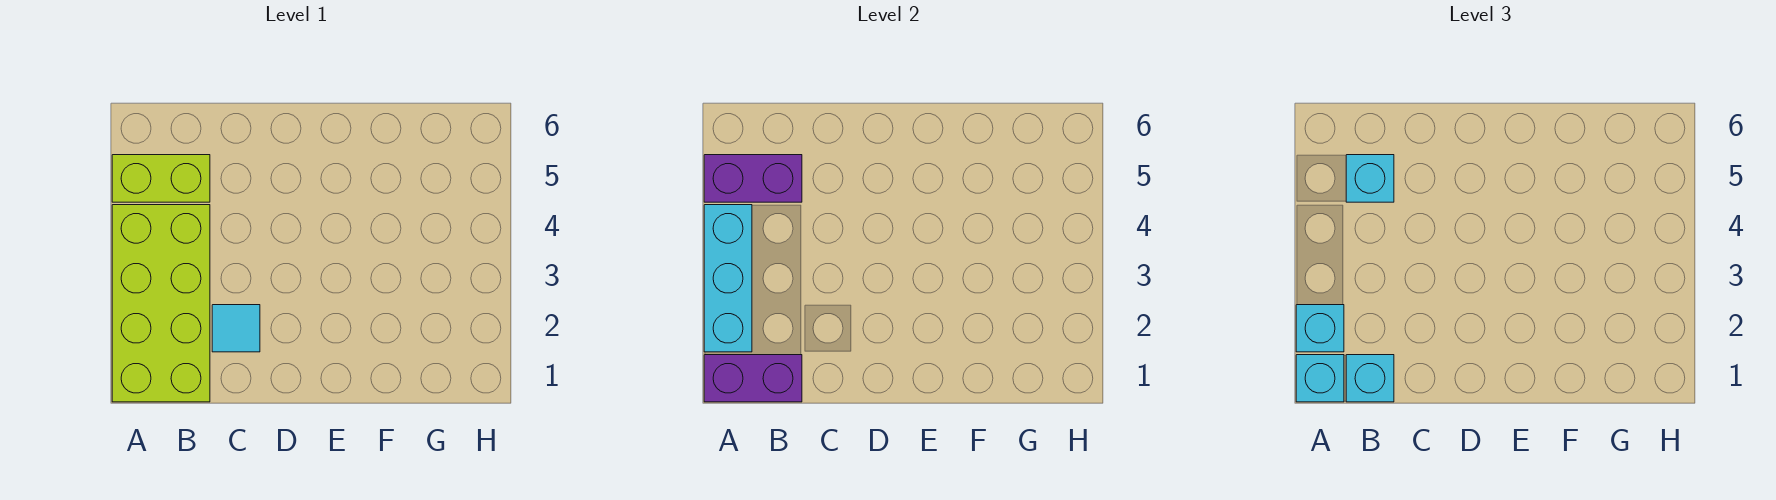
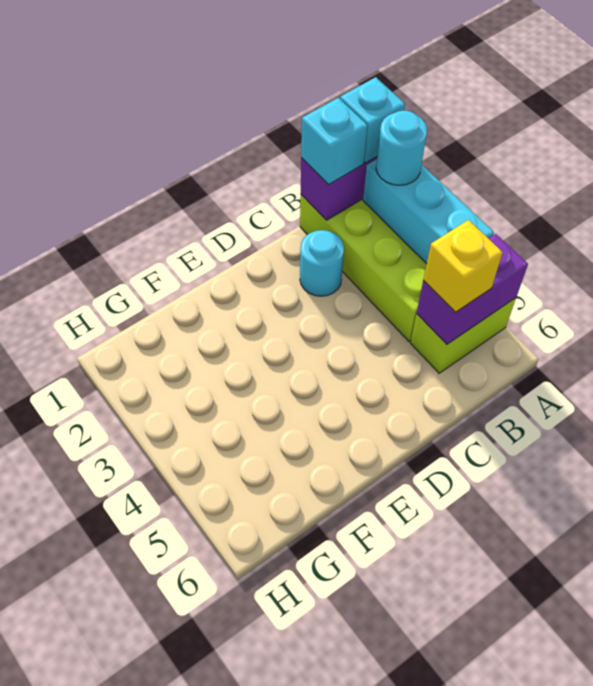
cyan brick A2 level 3 -> cyan round brick A2 level 3
cyan brick B5 level 3 -> yellow brick B5 level 3
cyan tile C2 level 1 -> cyan round brick C2 level 1

